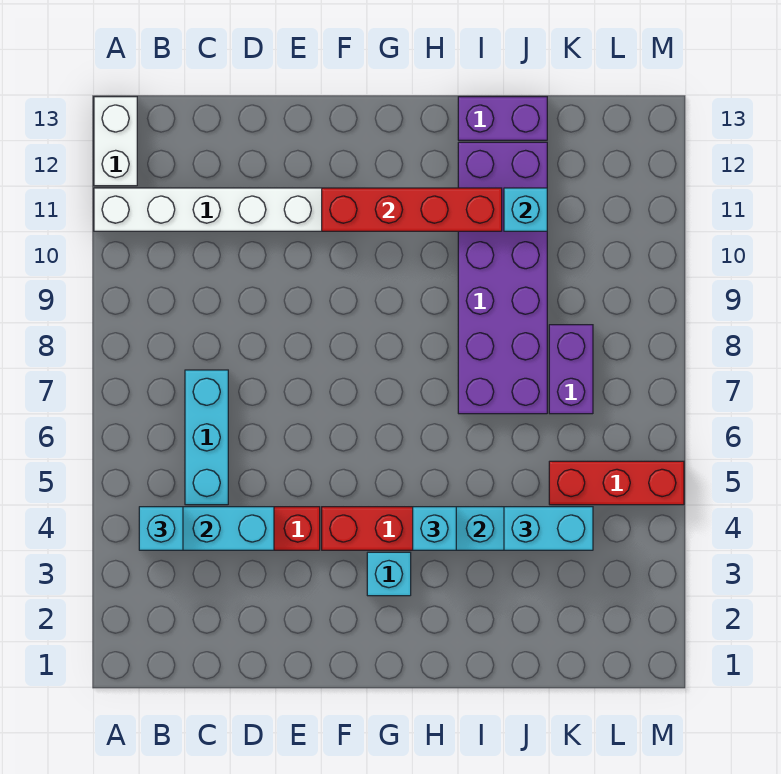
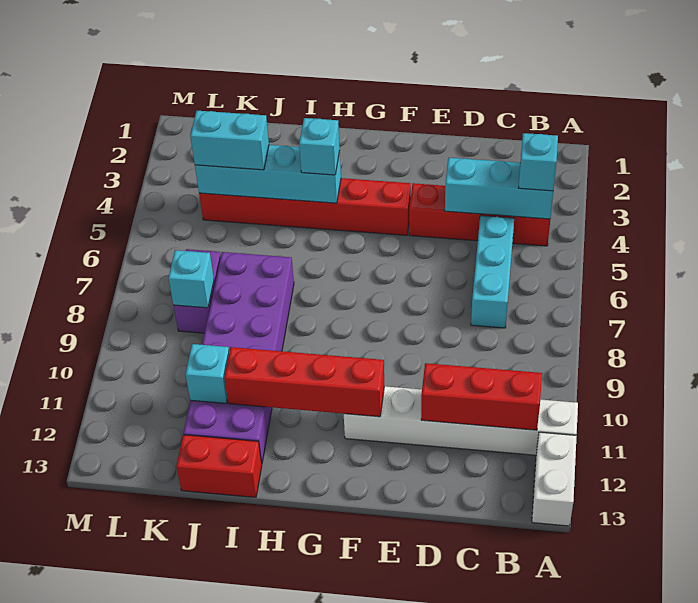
cyan brick G3 level 1 -> cyan brick K8 level 2
purple brick I13:J13 level 1 -> red brick I13:J13 level 1
red brick K5:M5 level 1 -> red brick B11:D11 level 2

